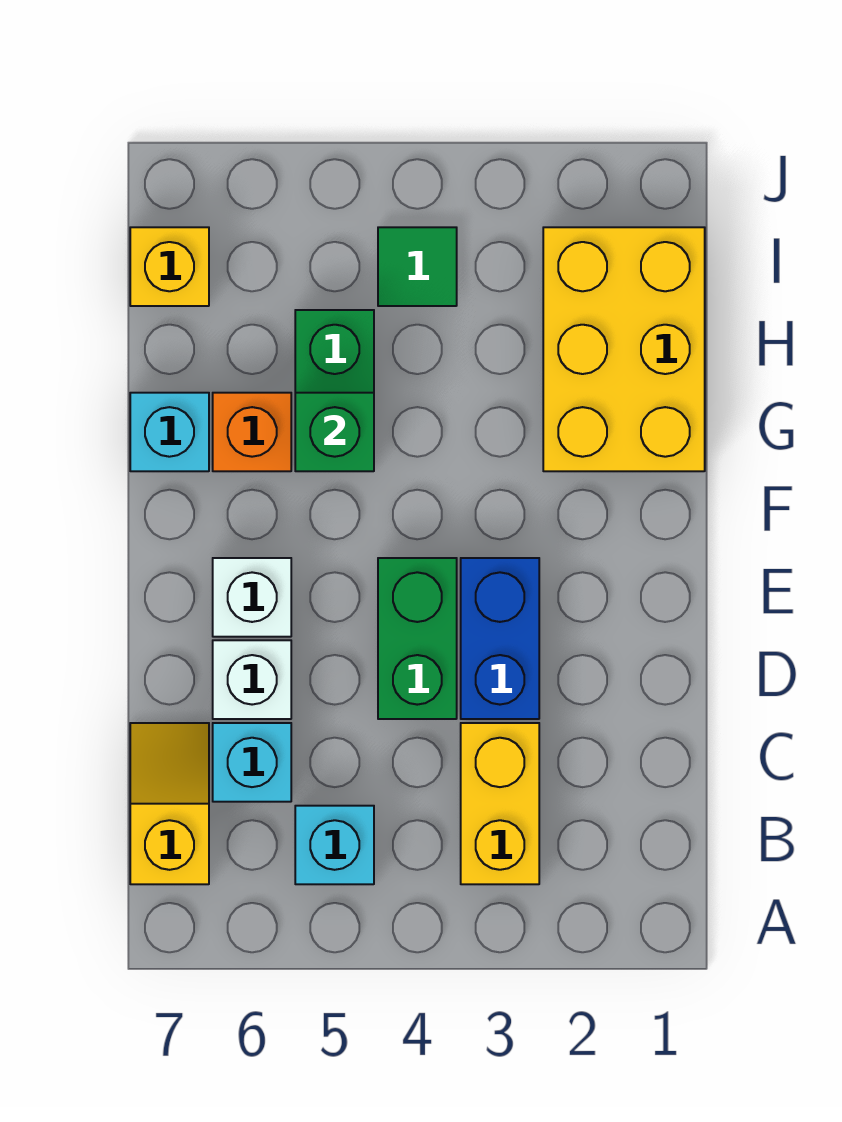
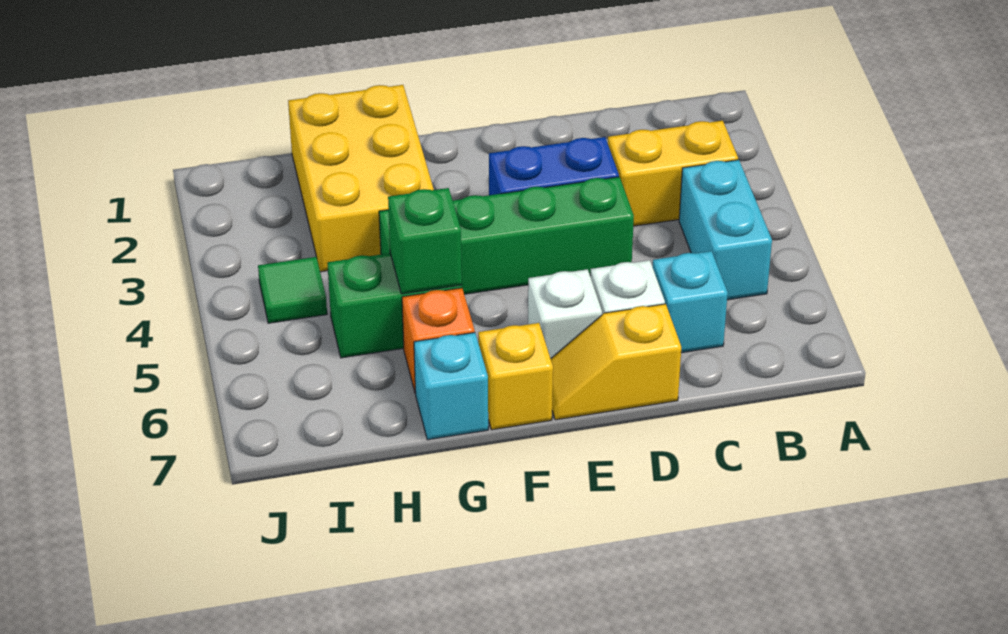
cyan brick B5 level 1 -> cyan brick B4:B5 level 1
yellow slope B7:C7 level 1 top B -> yellow slope D7:E7 level 1 top D
green brick D4:E4 level 1 -> green brick D4:G4 level 1
yellow brick G1:I2 level 1 -> yellow brick G1:H3 level 1
yellow brick I7 level 1 -> yellow brick F7 level 1

